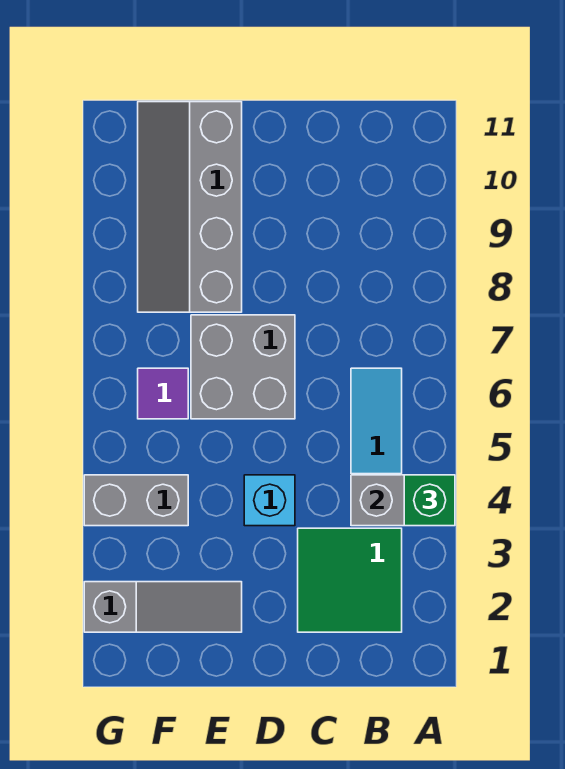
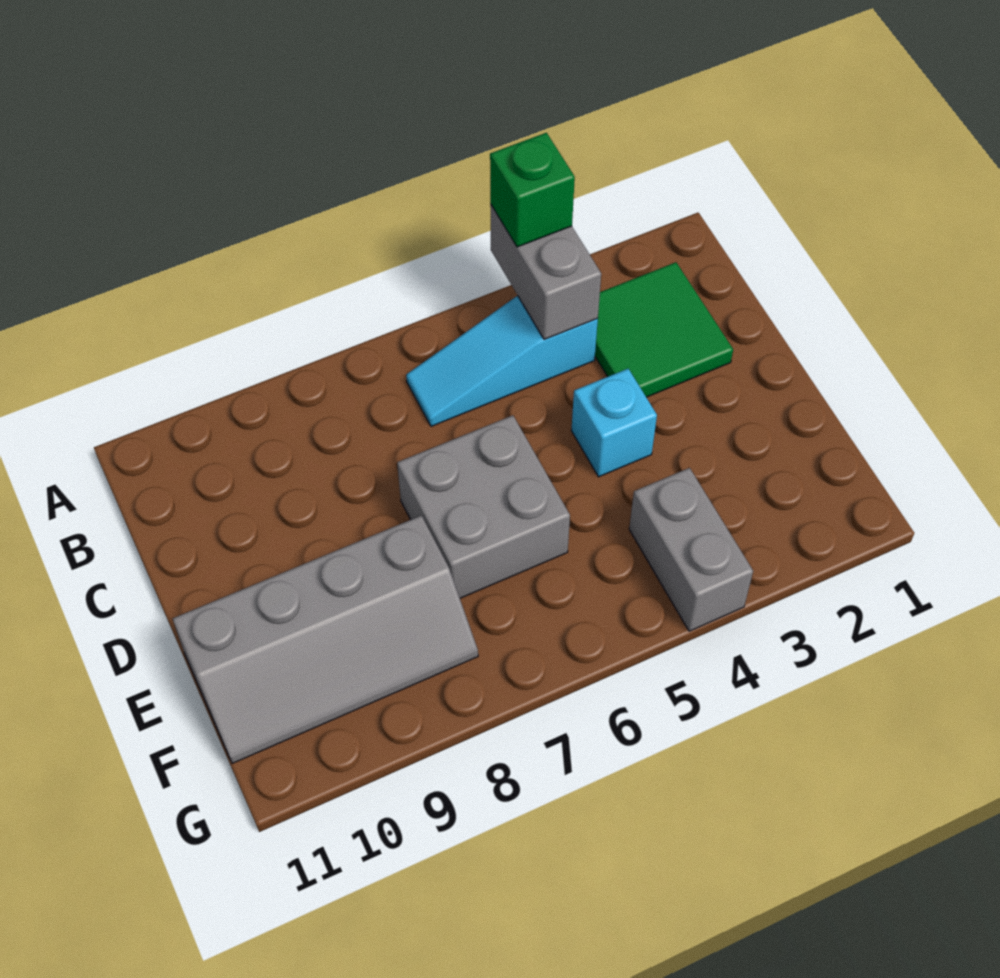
grey slope E2:G2 level 1 top G -> none
purple tile F6 level 1 -> none

